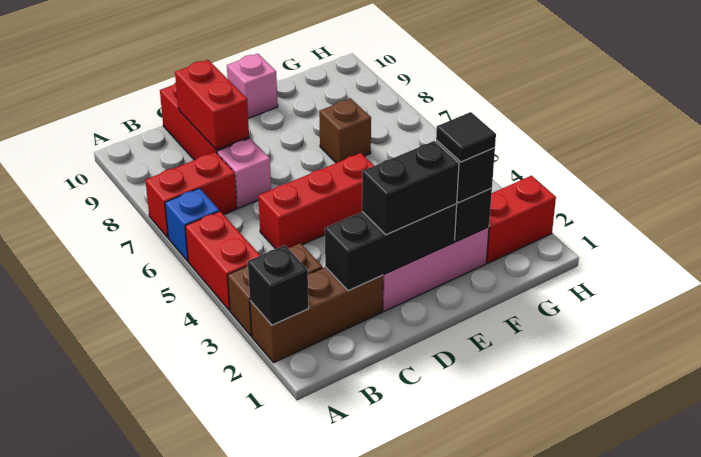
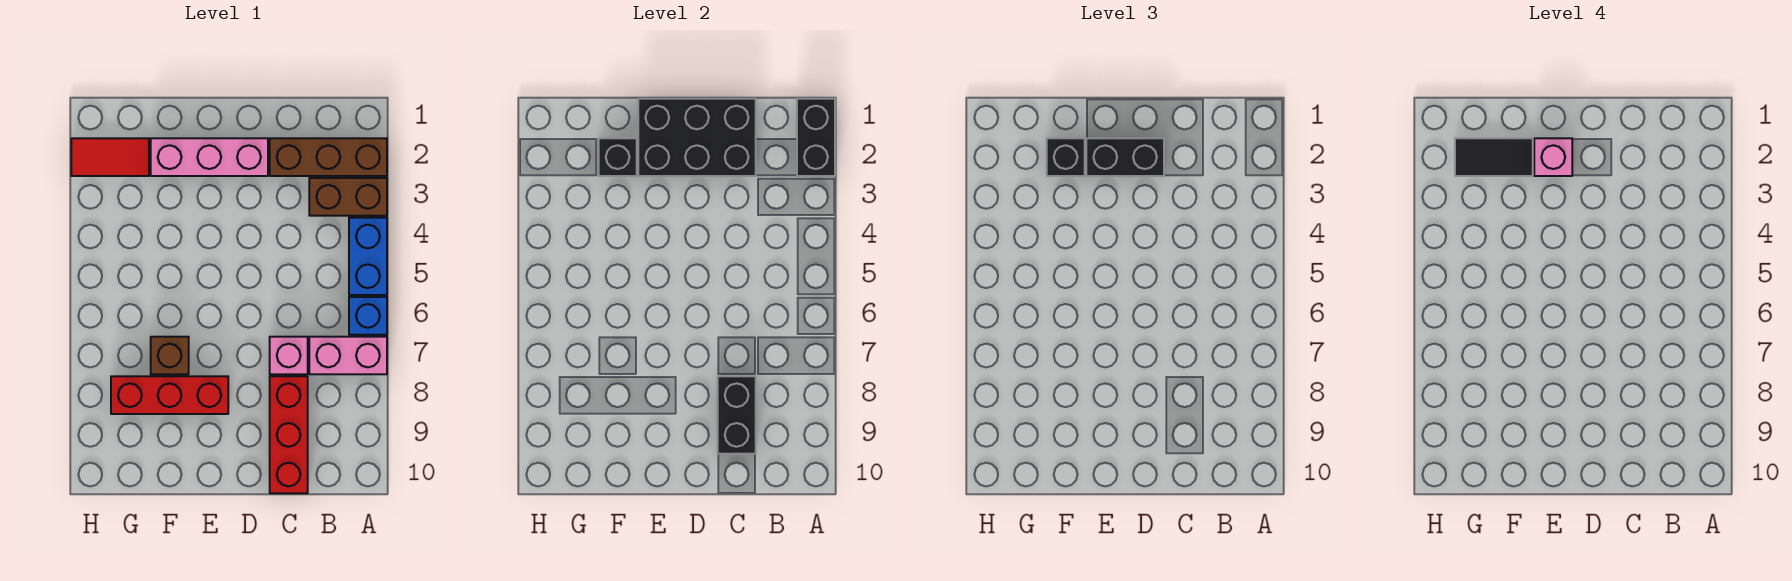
black brick A2 level 2 -> black brick A1:A2 level 2
red brick A4:A5 level 1 -> blue brick A4:A5 level 1
red brick A7:B7 level 1 -> pink brick A7:B7 level 1
black brick C2:E2 level 2 -> black brick C1:E2 level 2
red brick C5:E5 level 1 -> red brick E8:G8 level 1
red brick C8:C9 level 2 -> black brick C8:C9 level 2
pink brick E10 level 1 -> pink brick E2 level 4
black tile F2 level 4 -> black tile F2:G2 level 4
red brick G2:H2 level 1 -> red tile G2:H2 level 1

